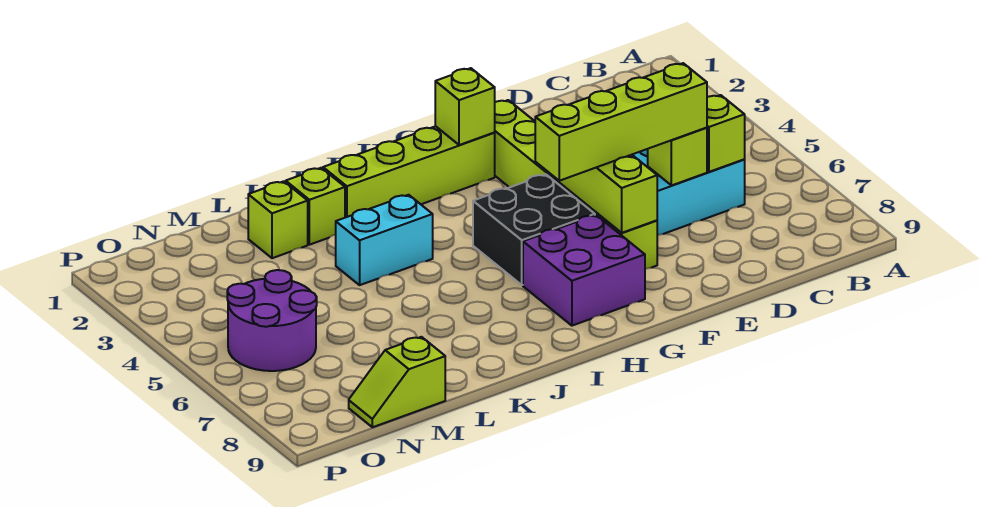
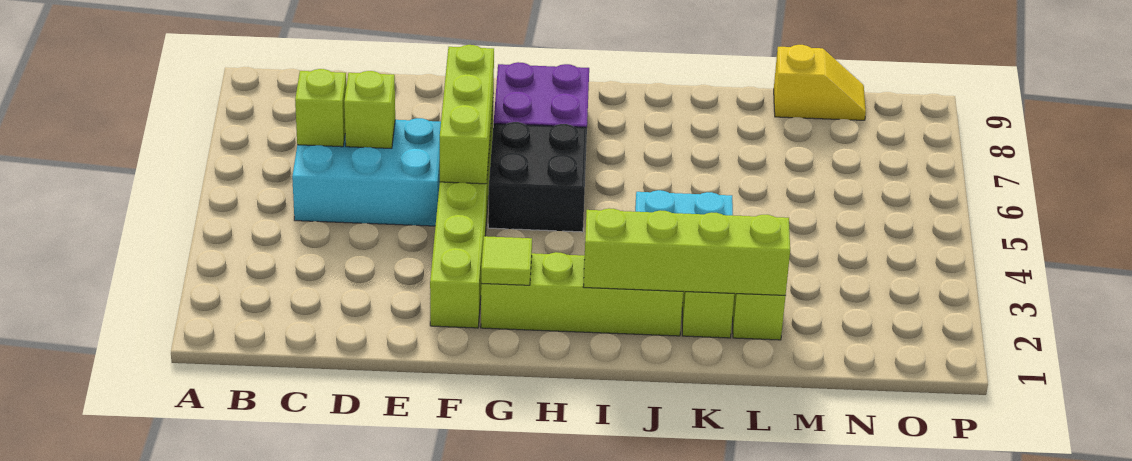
lime brick D6:G6 level 3 -> lime brick I2:L2 level 2
lime brick G2 level 2 -> lime tile G2 level 2
lime slope M9:N9 level 1 top M -> yellow slope M9:N9 level 1 top M
purple round brick N5:O6 level 1 -> none

